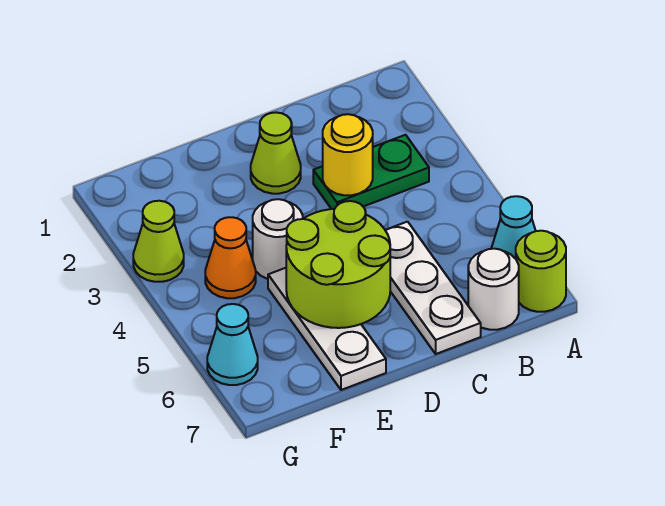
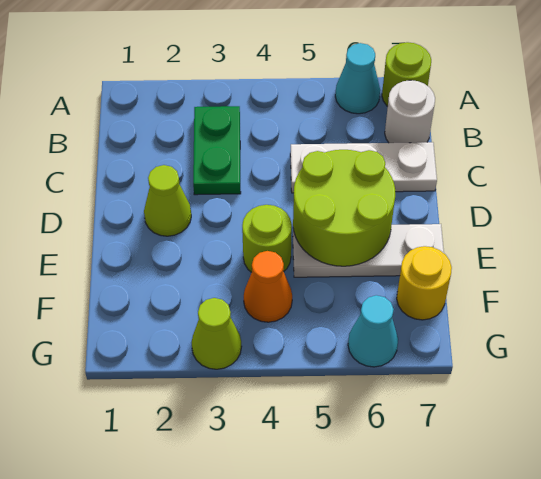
yellow round brick C3 level 2 -> yellow round brick F7 level 1
white round brick E4 level 1 -> lime round brick E4 level 1

